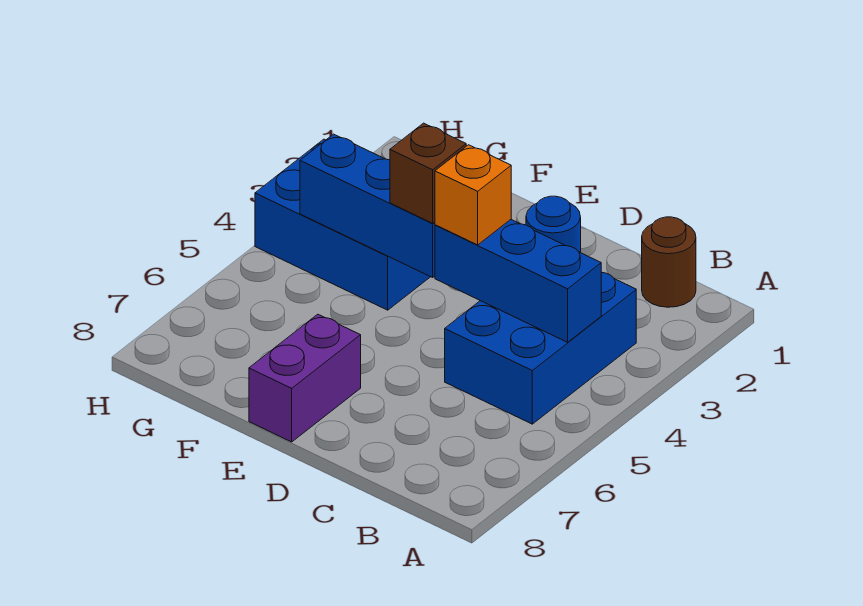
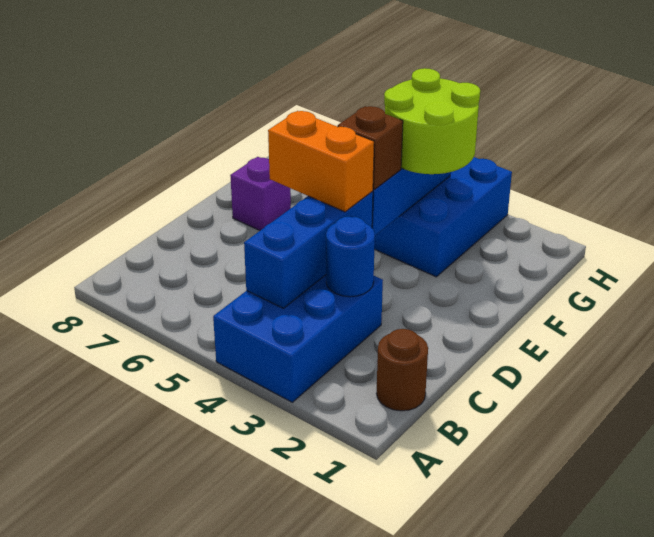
blue brick B3:C5 level 1 -> blue brick A3:C4 level 1
orange brick D4 level 3 -> orange brick D4:D5 level 3
purple brick E7:E8 level 1 -> purple brick E7 level 1
none -> lime round brick F3:G4 level 3

